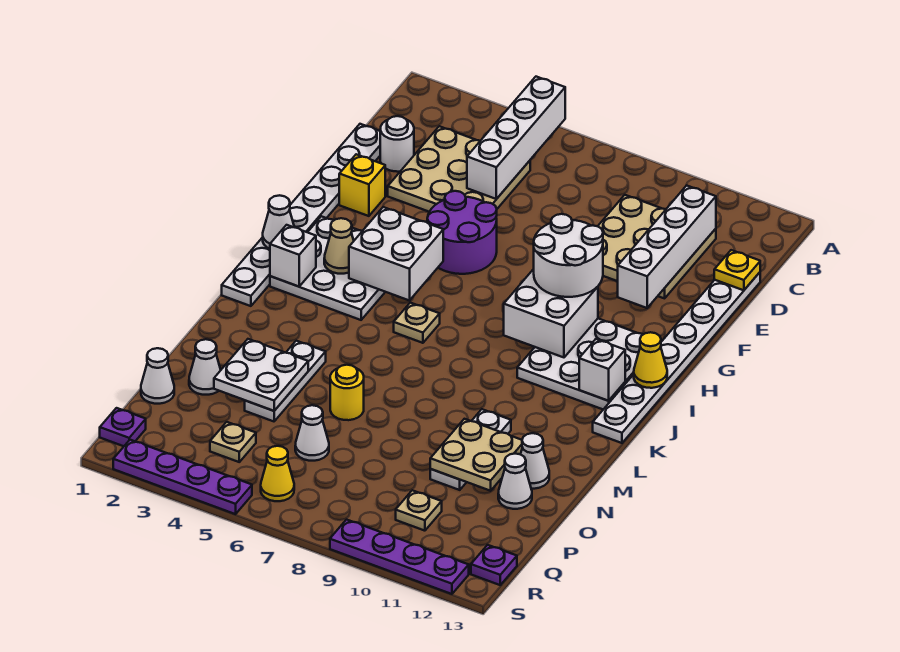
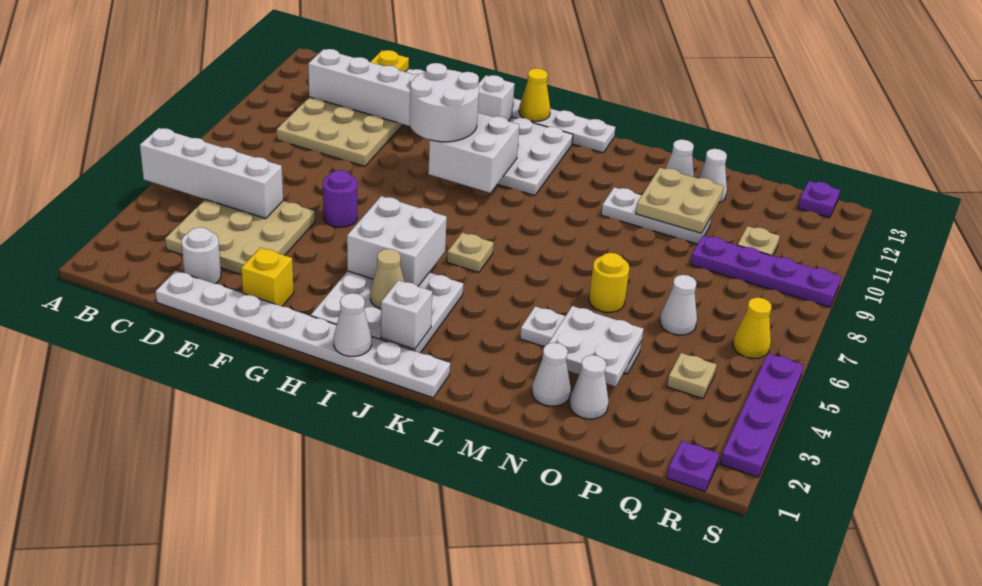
purple round brick F5:G6 level 1 -> purple round brick F6 level 1
white brick J12 level 2 -> white brick H12 level 2
white cone P1 level 1 -> white cone N2 level 1
purple plate S9:S12 level 1 -> purple plate P9:S9 level 1

